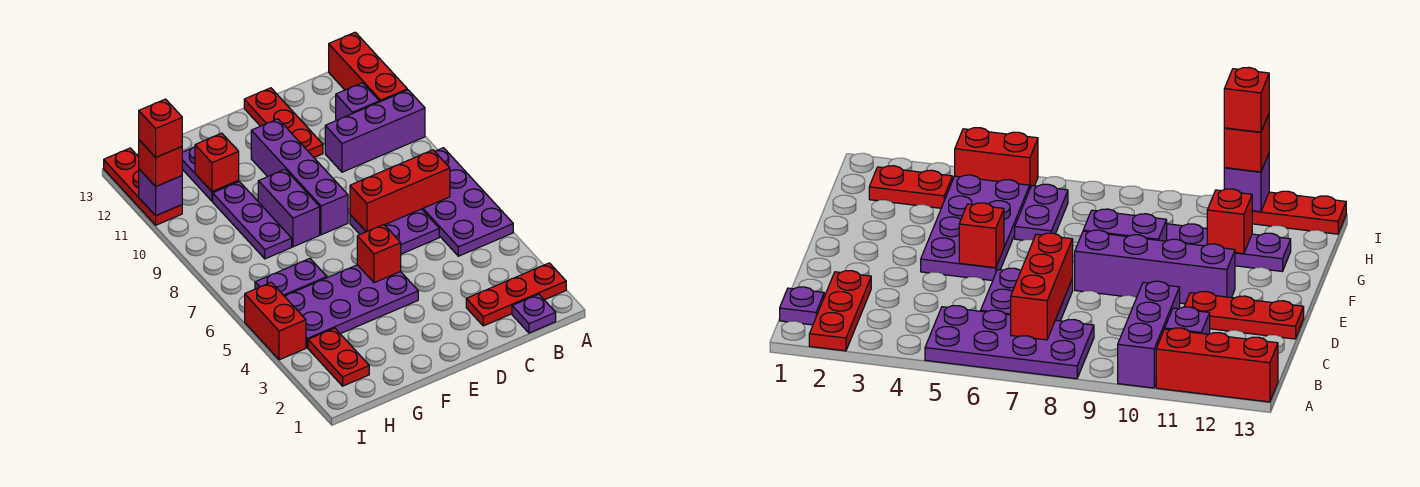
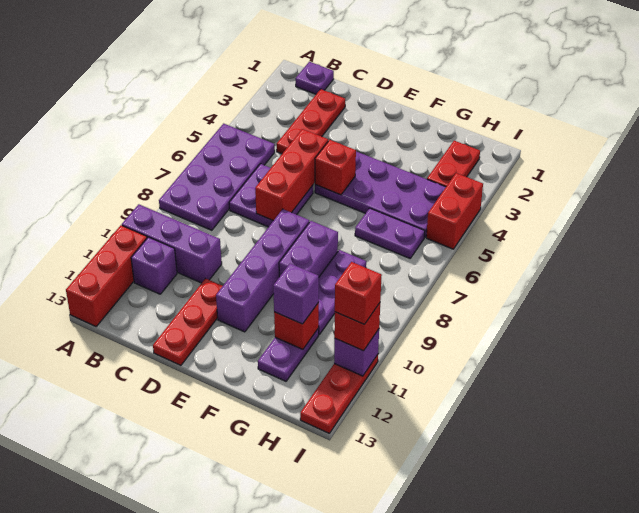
red plate A2:C2 level 1 -> red plate C2:C4 level 1
red brick B7:D7 level 2 -> red brick D5:D7 level 2
none -> purple brick G11 level 3

